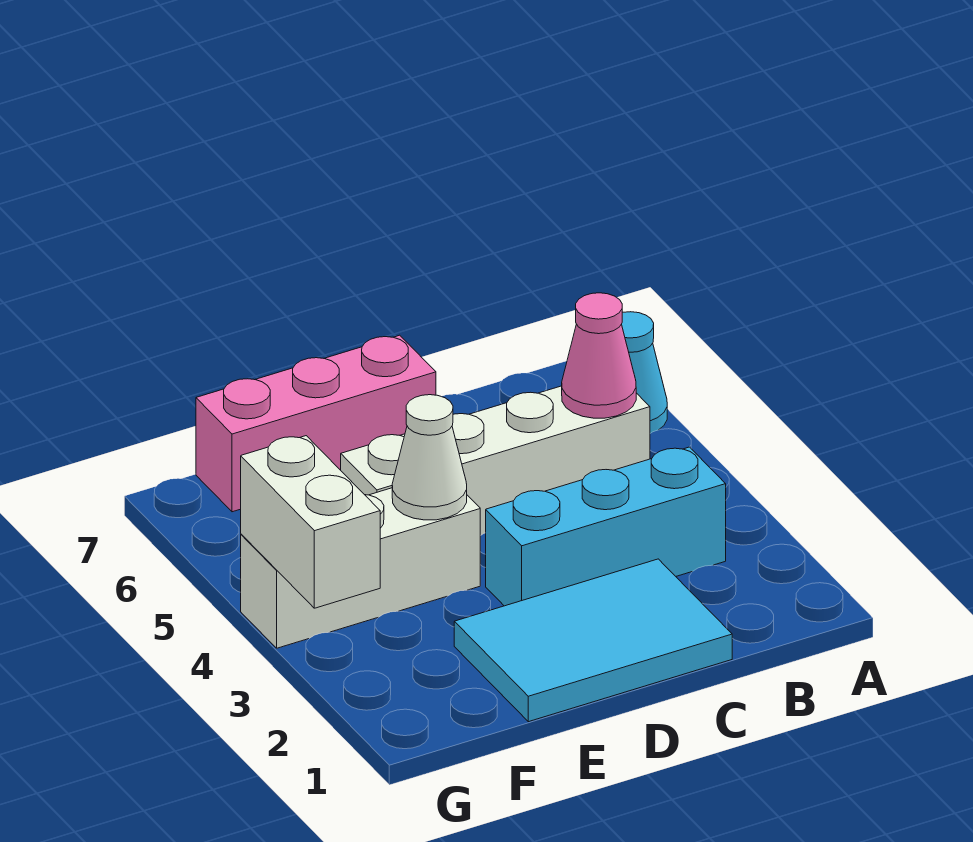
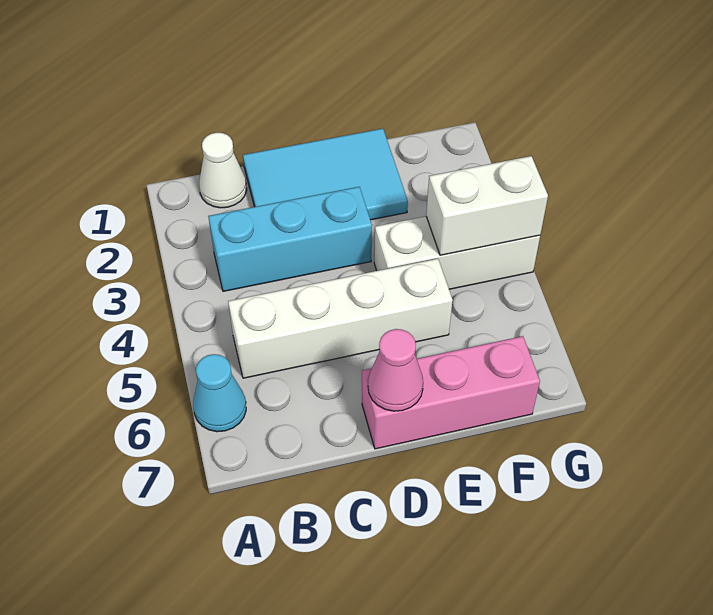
pink cone B5 level 2 -> pink cone D7 level 2
white cone E4 level 2 -> white cone B1 level 1
white brick G3:G4 level 2 -> white brick F4:G4 level 2

